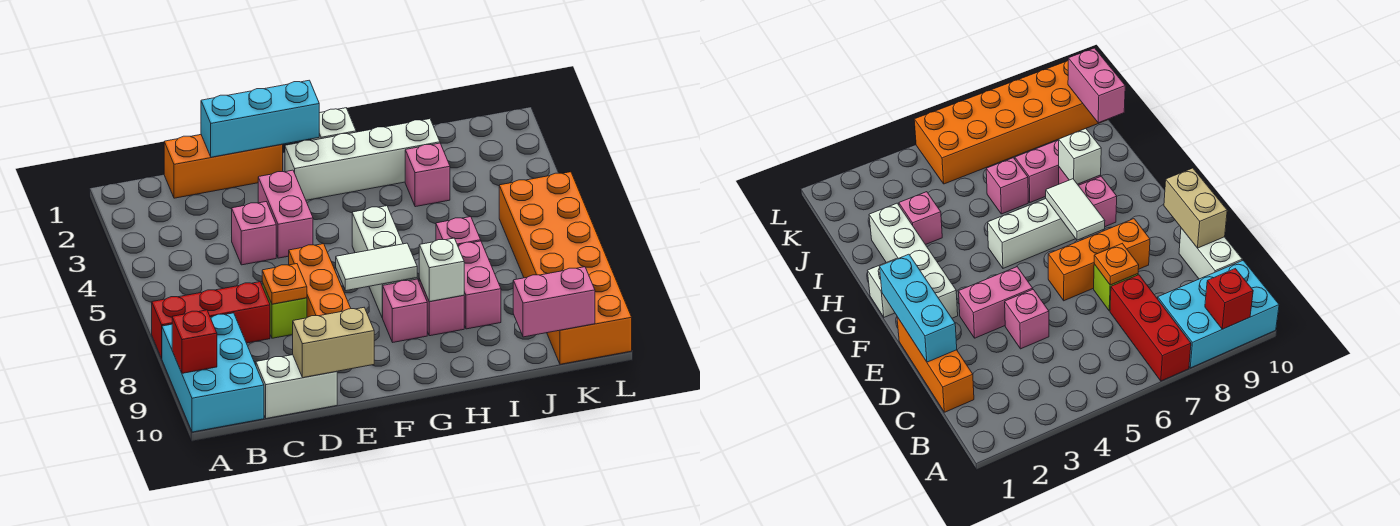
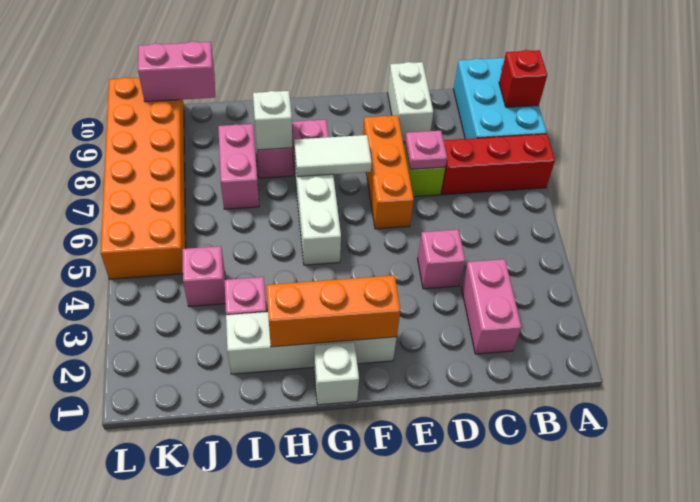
orange brick C1:E1 level 1 -> orange brick F2:H2 level 2
white brick C10:D10 level 1 -> white brick D9:D10 level 1
cyan brick D1:F1 level 2 -> none
orange plate D7 level 2 -> pink plate D7 level 2
tan brick D10:E10 level 2 -> none
pink brick E3:E4 level 1 -> pink brick C2:C3 level 1
pink brick I6 level 1 -> pink brick J4 level 1

